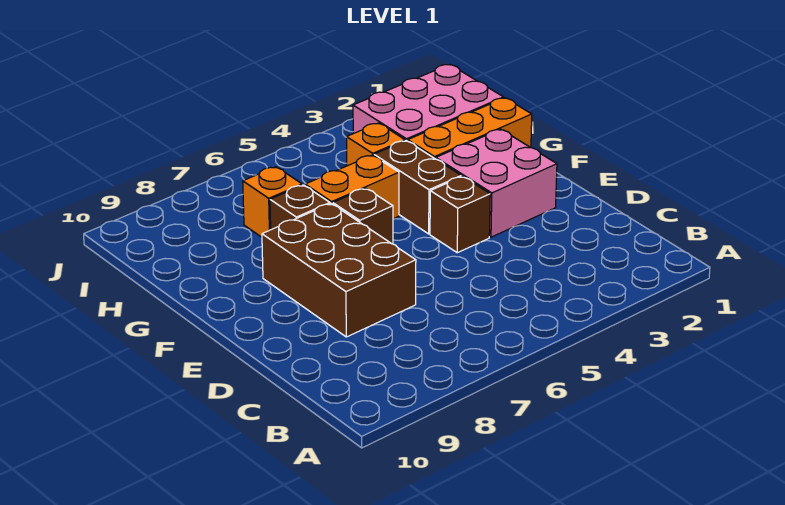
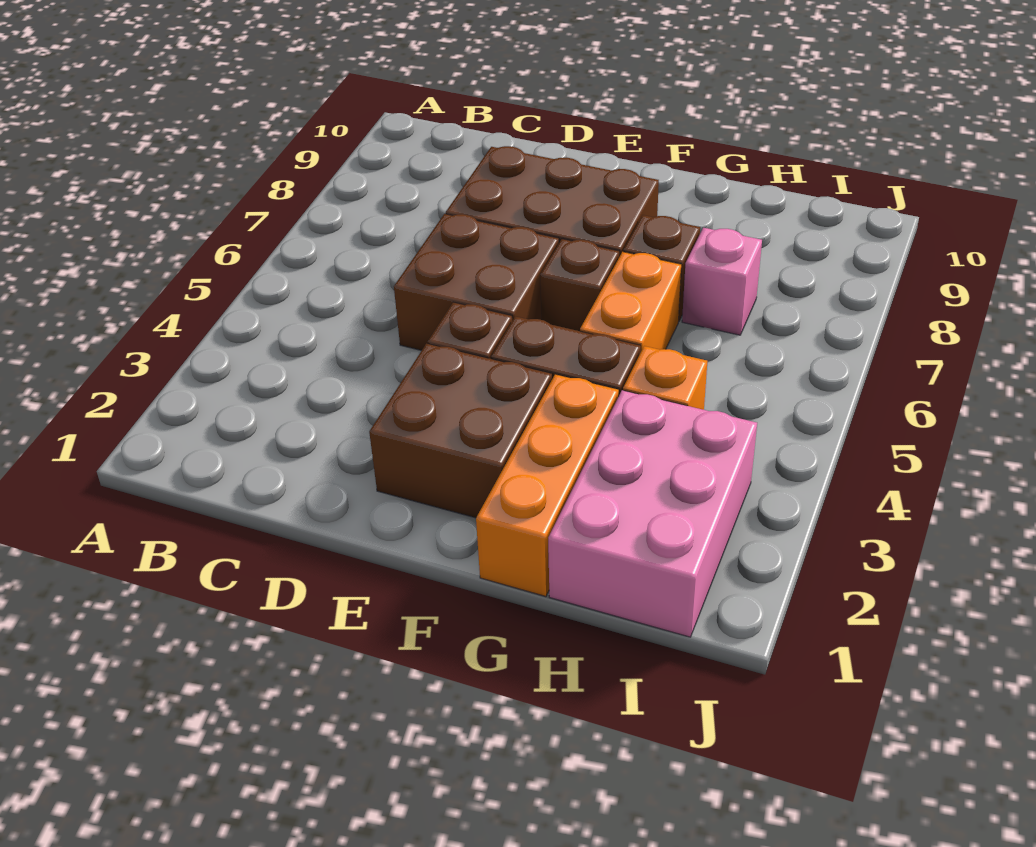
none -> brown brick D5:E6 level 1
pink brick E2:F3 level 1 -> brown brick E2:F3 level 1
orange brick H7 level 1 -> pink brick H7 level 1

